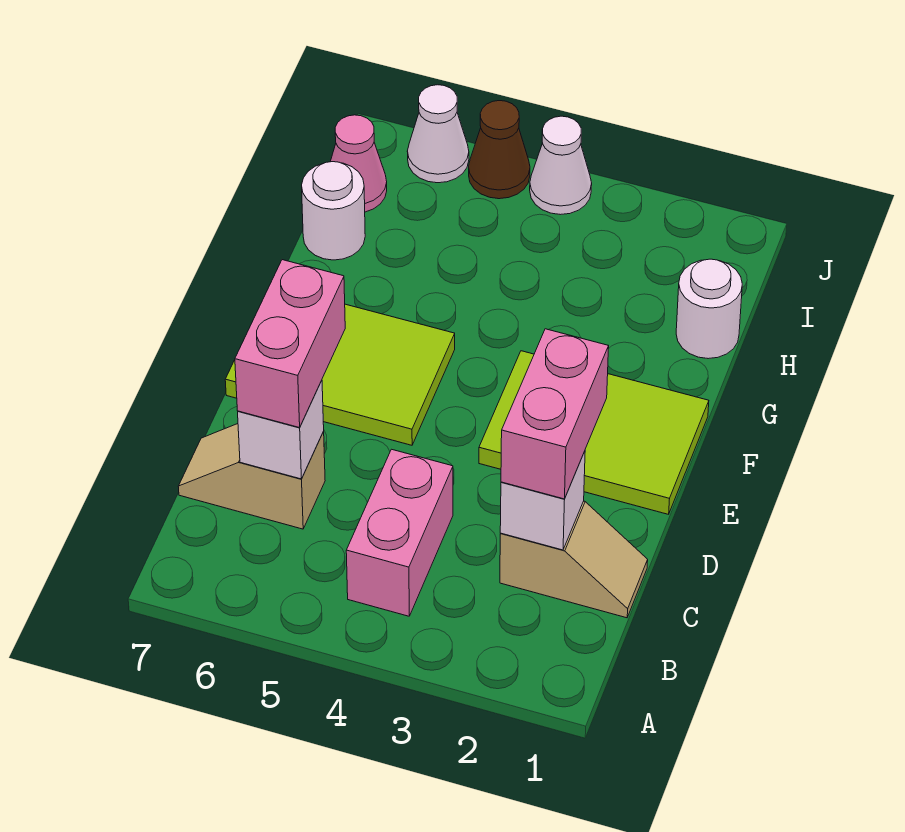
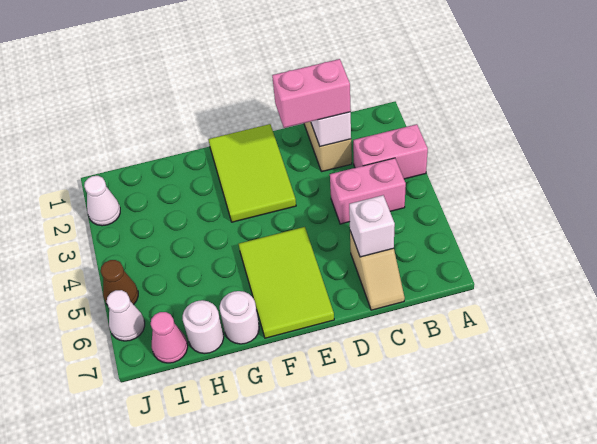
pink brick C6:D6 level 3 -> pink brick A3:B3 level 1
white round brick H1 level 1 -> white round brick G7 level 1
white cone J4 level 1 -> white cone J2 level 1

